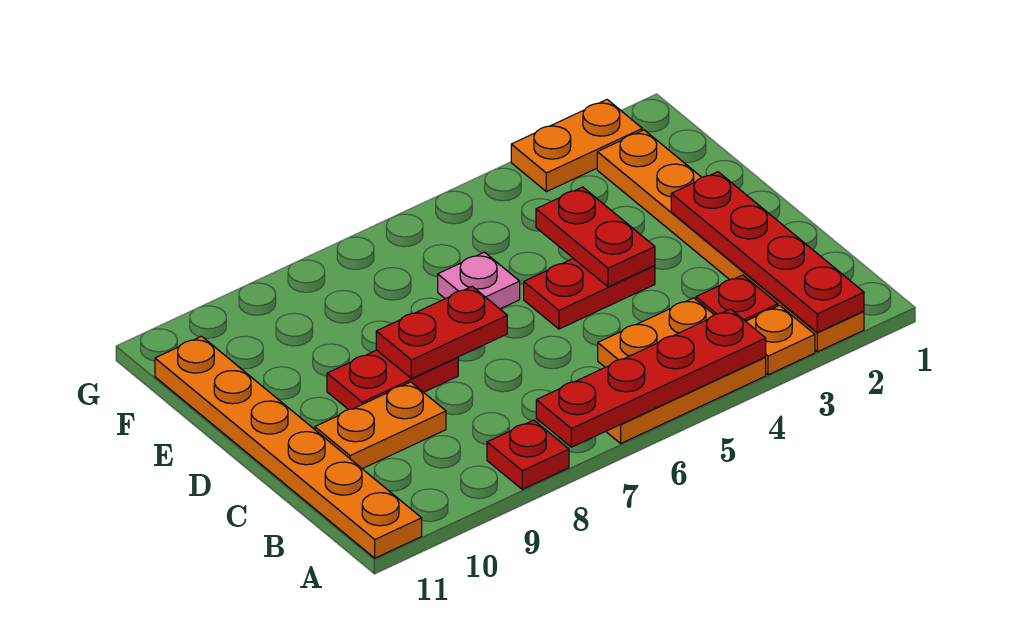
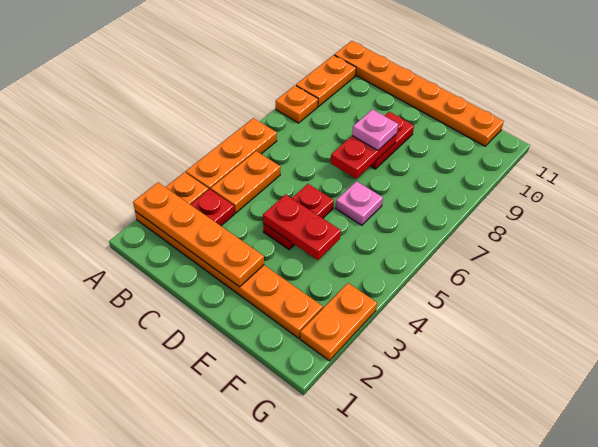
red plate A2:D2 level 2 -> orange plate A2:D2 level 2
red plate A4:A7 level 2 -> none
red plate A8 level 1 -> orange plate A8 level 1
orange plate C9:C10 level 1 -> orange plate A9:A10 level 1
none -> pink plate D8 level 3

